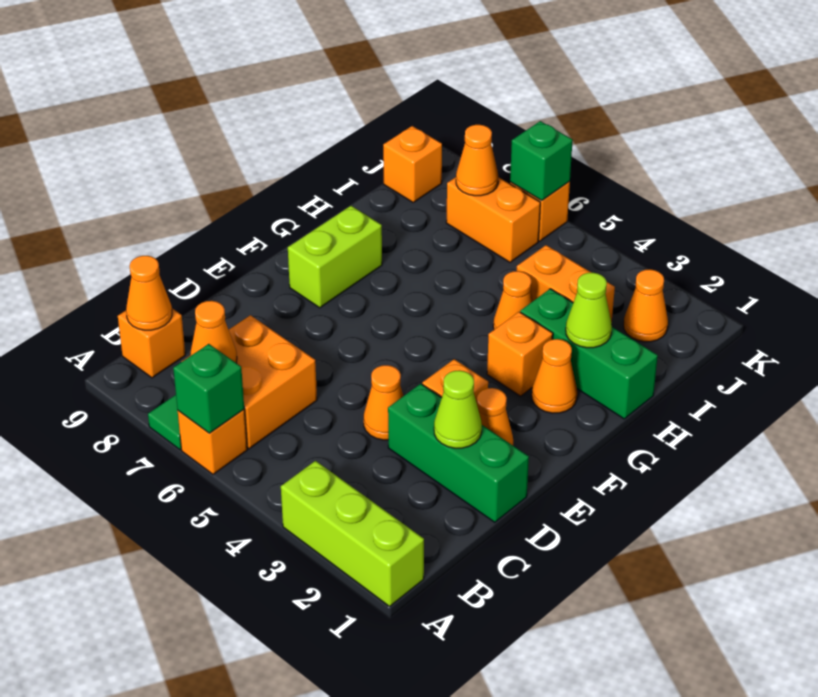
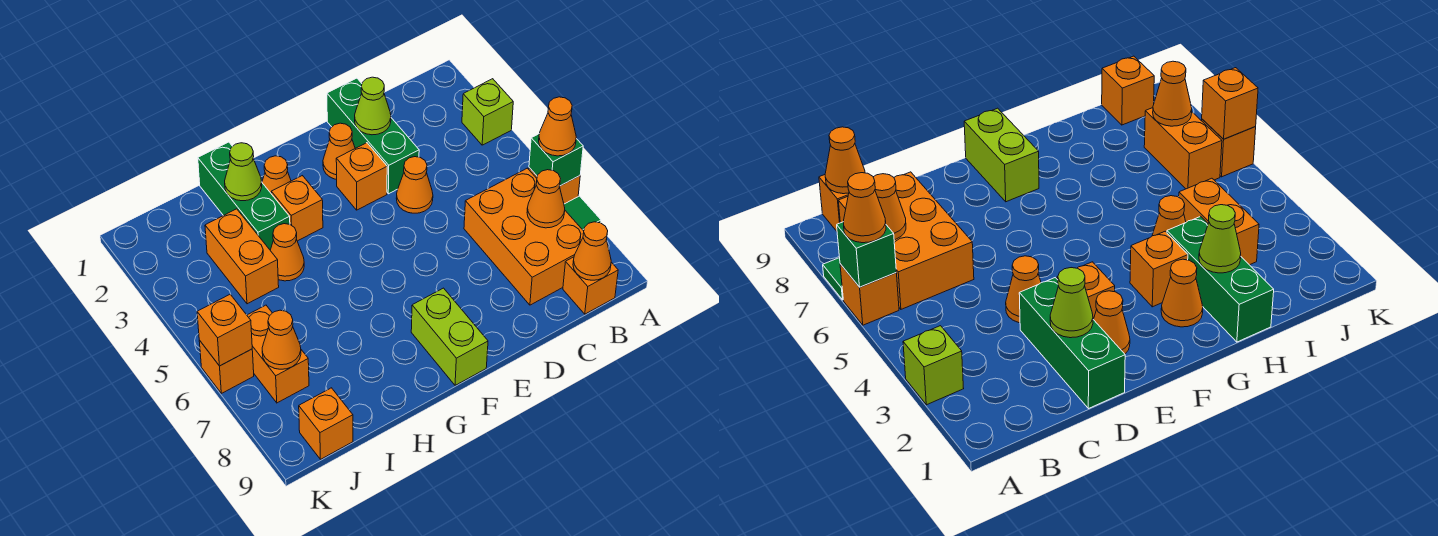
lime brick A1:A3 level 1 -> lime brick A3 level 1
orange brick B6:C7 level 1 -> orange brick B6:C8 level 1
lime brick F8:G8 level 1 -> lime brick F8:F9 level 1
orange cone J2 level 1 -> orange cone A6 level 3
green brick K6 level 2 -> orange brick K6 level 2

